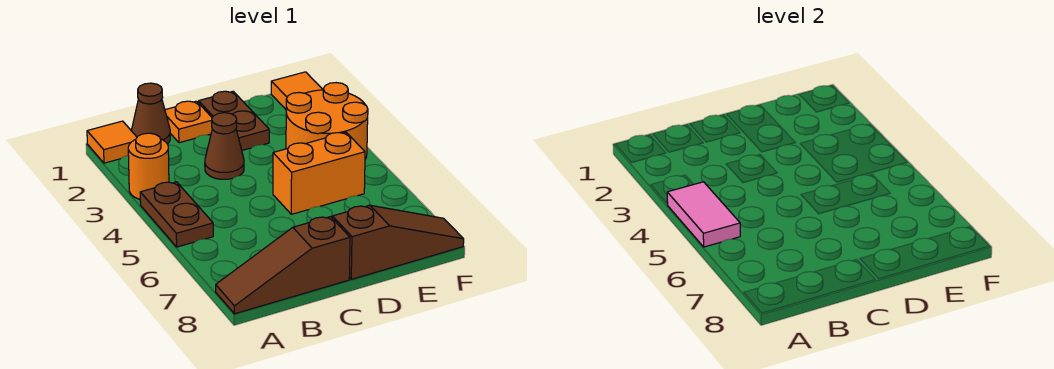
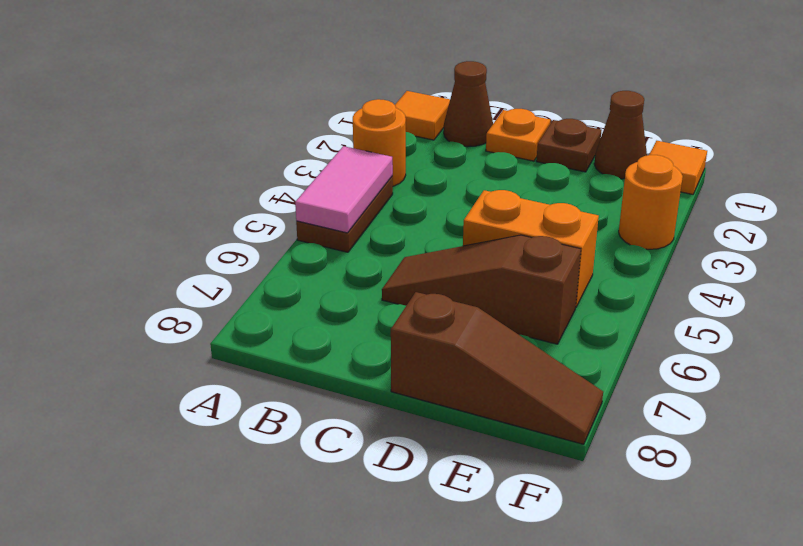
brown slope A8:C8 level 1 top C -> brown slope C6:E6 level 1 top E
brown cone C3 level 1 -> brown cone E1 level 1
brown plate D1:D2 level 1 -> brown plate D1 level 1
orange round brick E3:F4 level 1 -> orange round brick F3 level 1

